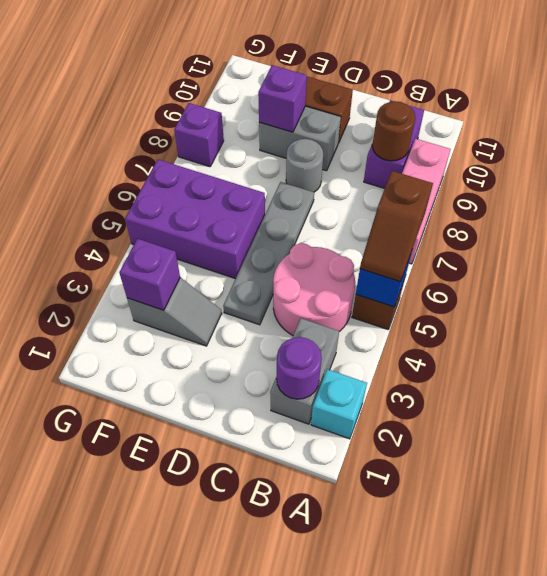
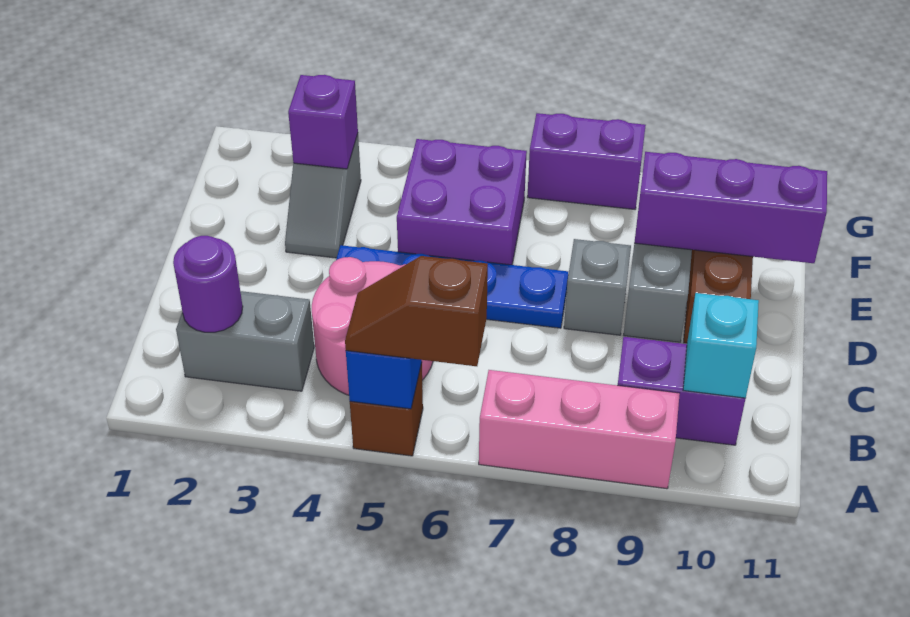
cyan brick A2 level 1 -> cyan brick B10 level 2
brown round brick B9 level 2 -> none
grey plate D4:D7 level 1 -> blue plate D4:D7 level 1
grey round brick D8 level 1 -> grey brick D8 level 1
purple brick E5:G6 level 1 -> purple brick E5:F6 level 1
purple brick E9 level 2 -> purple brick E9:E11 level 2
purple brick G8 level 1 -> purple brick G7:G8 level 1

